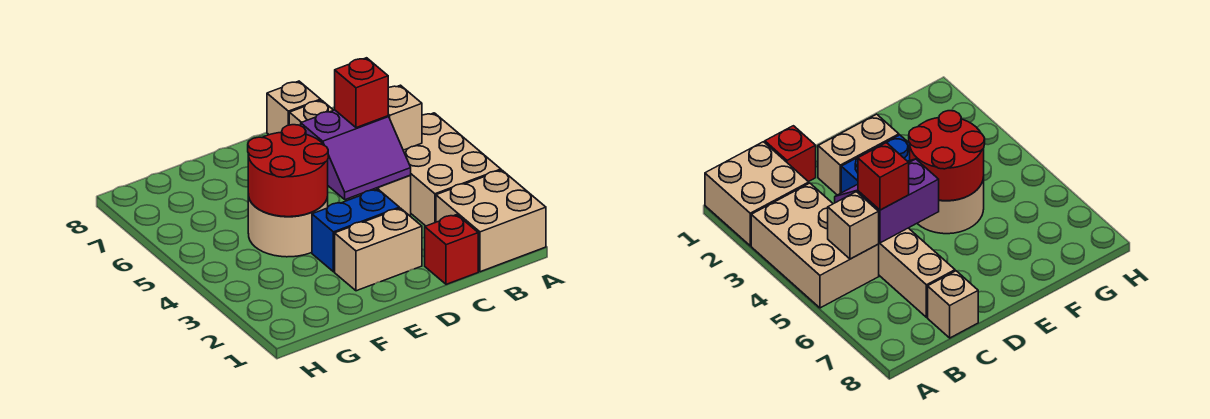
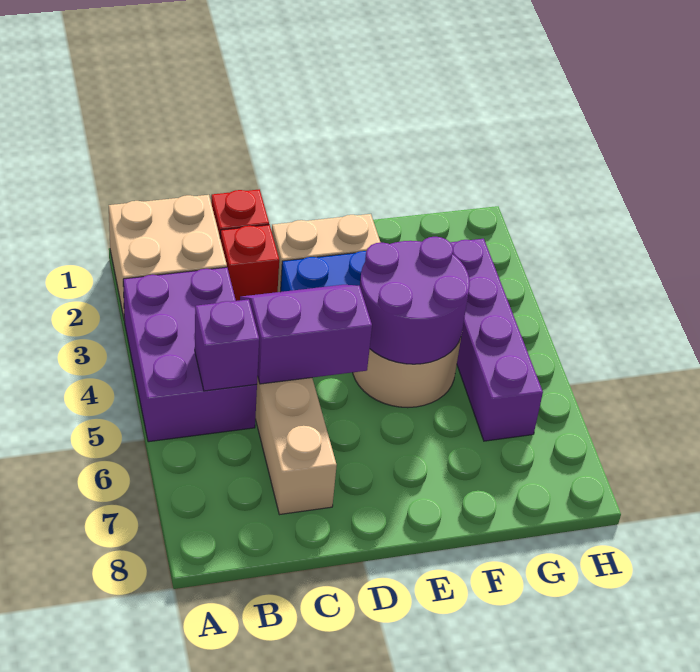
tan brick A3:B5 level 1 -> purple brick A3:B5 level 1
tan brick B5 level 2 -> purple brick B5 level 2
red brick C5 level 3 -> red brick C2 level 1
tan brick C8 level 1 -> none
red round brick E4:F5 level 2 -> purple round brick E4:F5 level 2
none -> purple brick G3:G6 level 1

